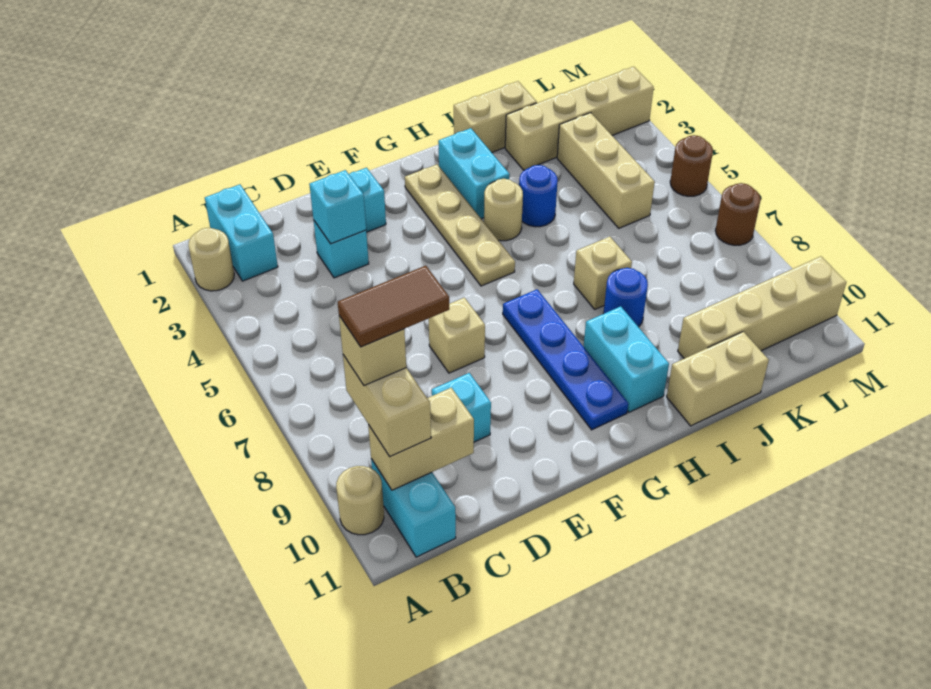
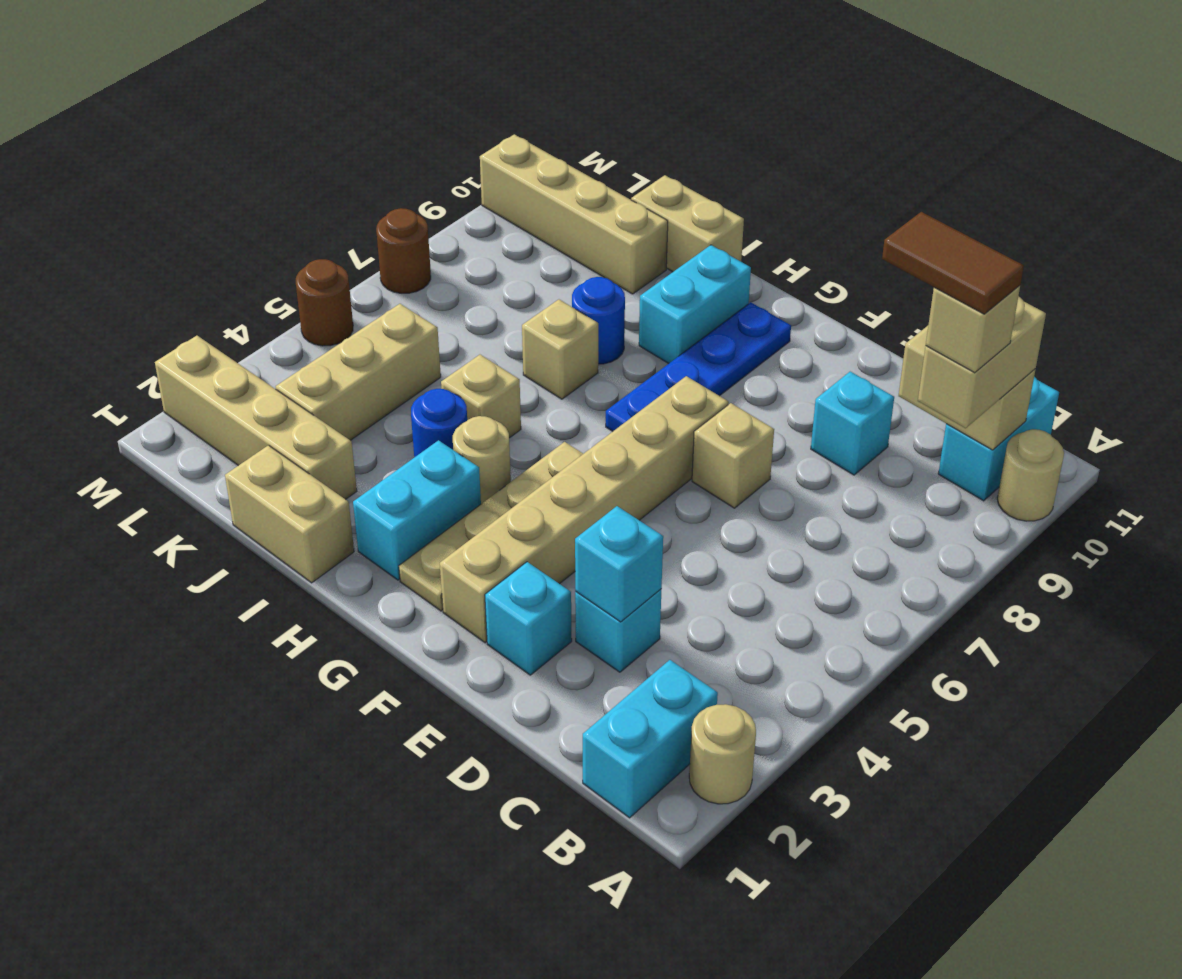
none -> tan brick F2:F7 level 1
none -> tan brick I5 level 1

